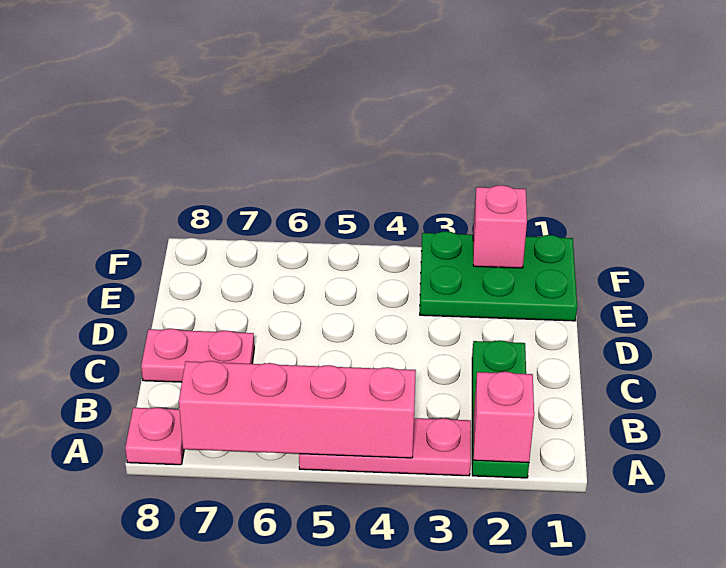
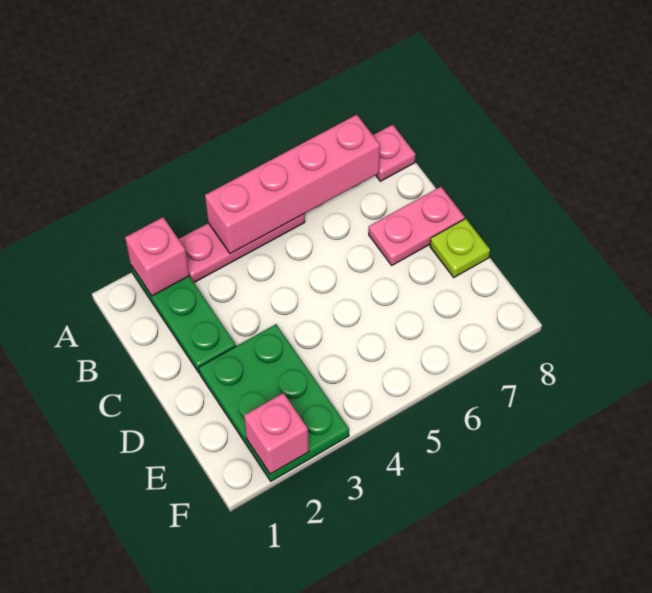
none -> lime plate D8 level 1
green plate E1:F3 level 1 -> green plate D2:F3 level 1

